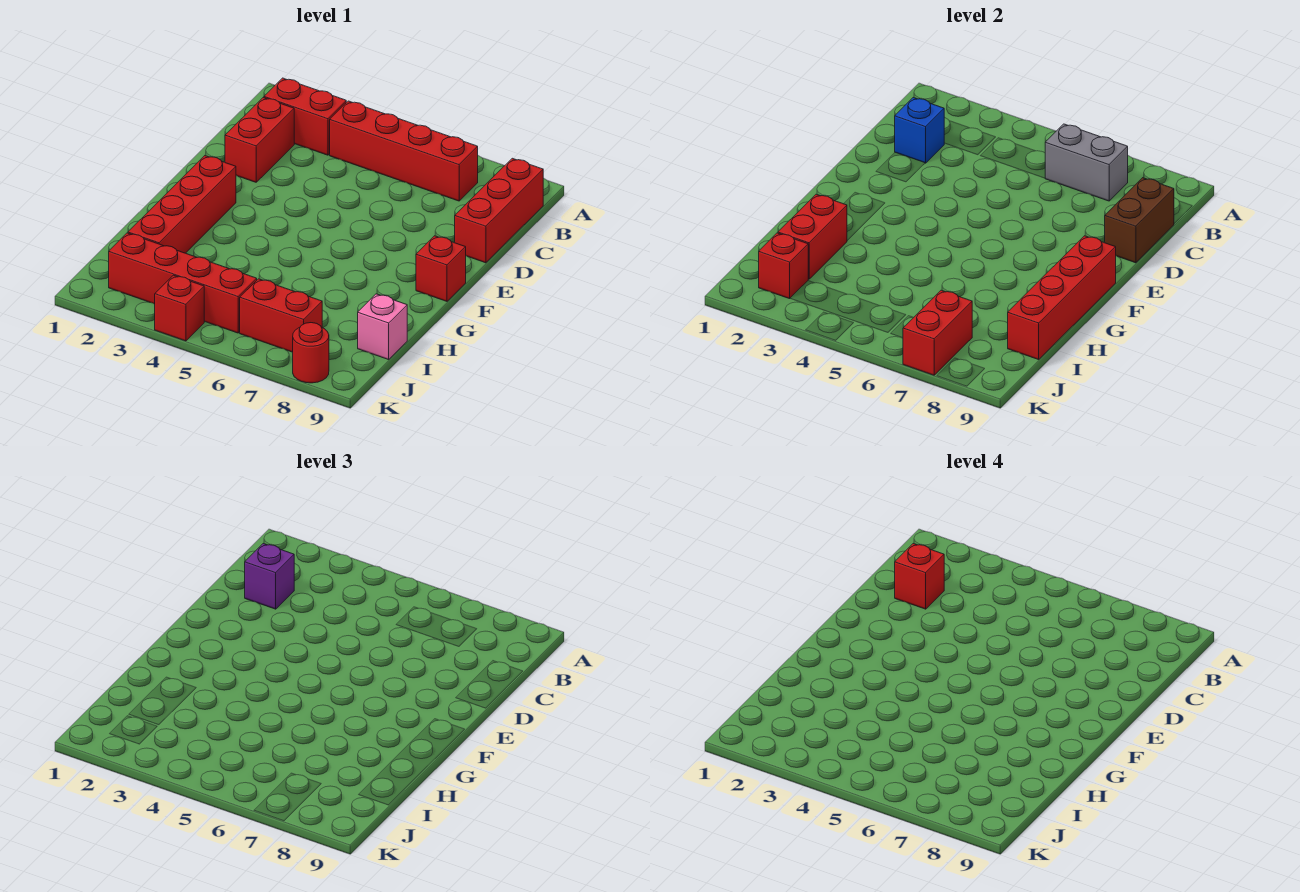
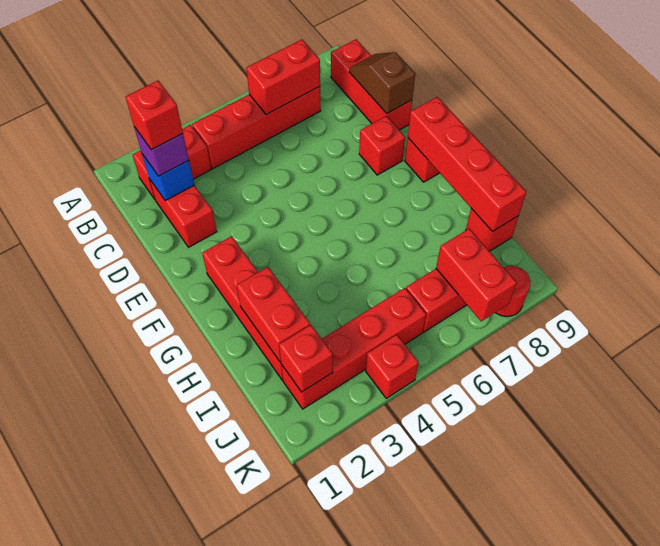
grey brick B6:B7 level 2 -> red brick B6:B7 level 2
brown brick C9:D9 level 2 -> brown slope C9:D9 level 2 top D
none -> red brick E8 level 1
pink brick I9 level 1 -> red brick I9 level 1

